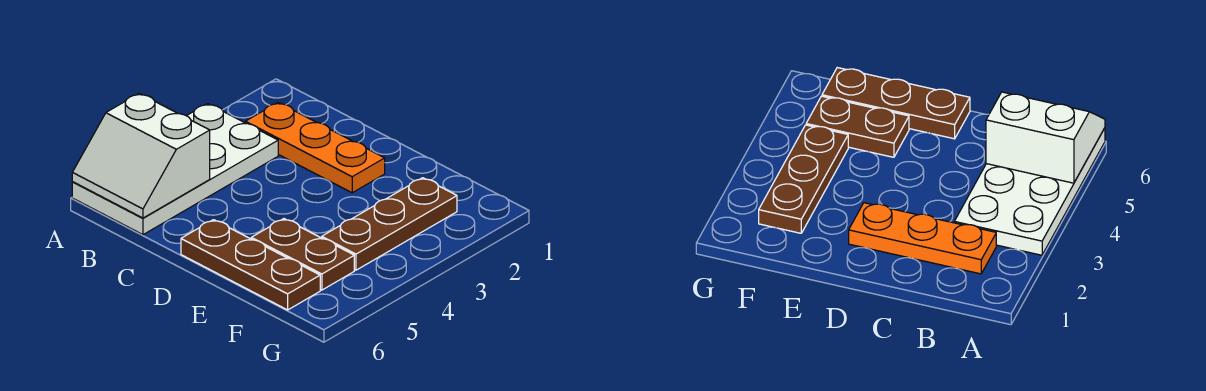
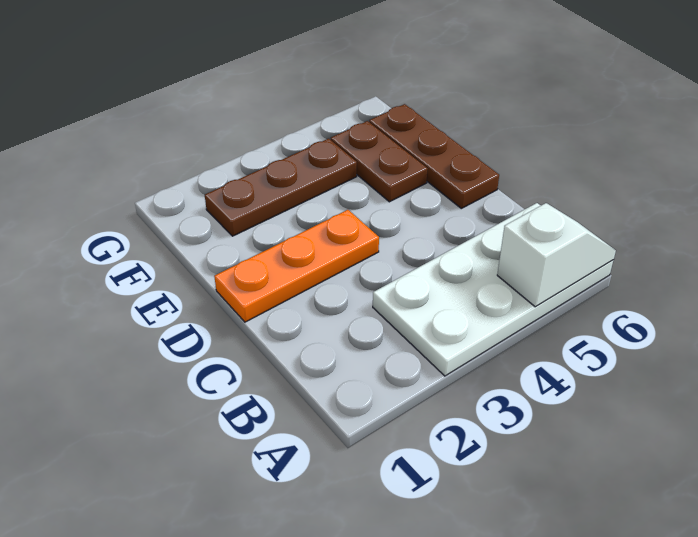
white slope A5:B6 level 2 top 5 -> white slope A5:A6 level 2 top 5
orange plate B2:D2 level 1 -> orange plate D1:D3 level 1

